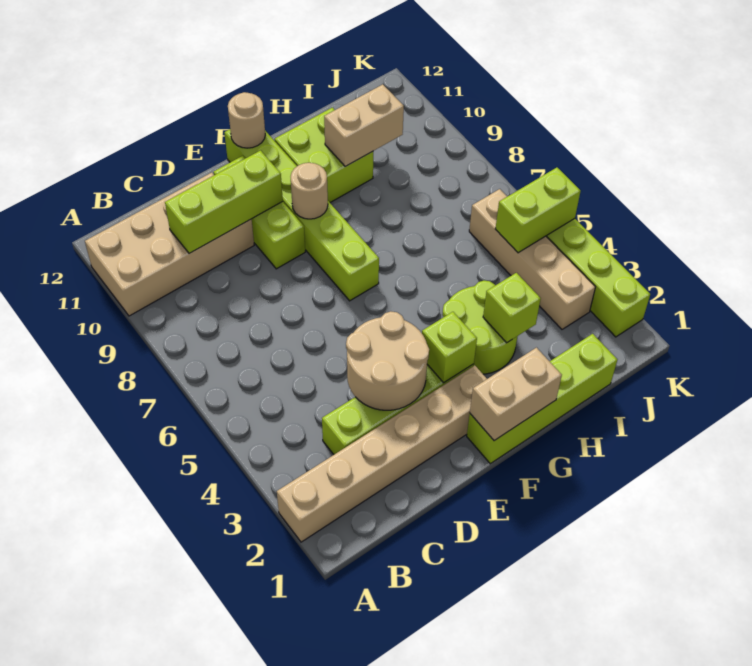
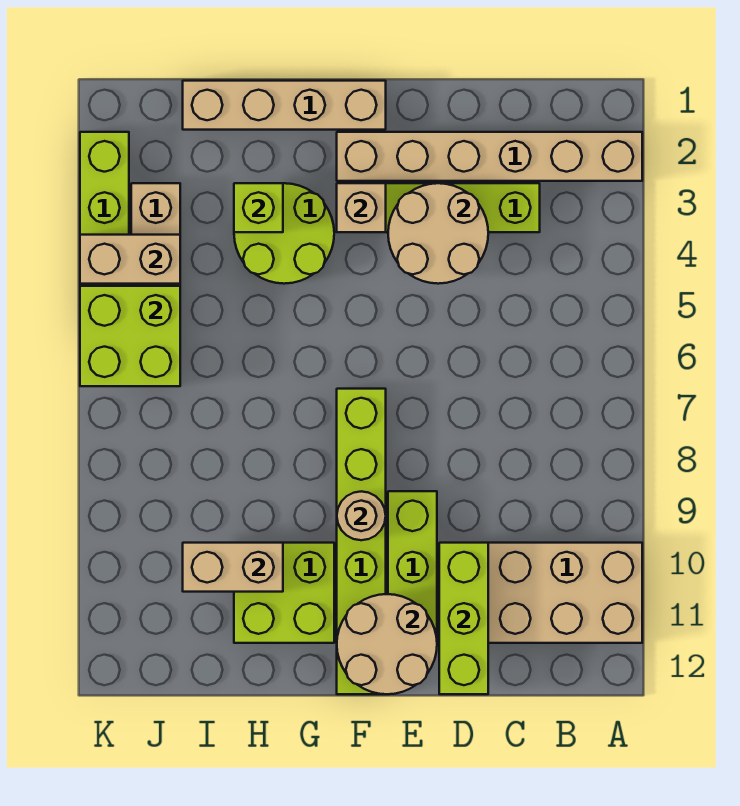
lime brick C10:E10 level 2 -> lime brick D10:D12 level 2
lime brick F1:I1 level 1 -> tan brick F1:I1 level 1
tan brick F1:G1 level 2 -> tan brick J4:K4 level 2
lime brick F3 level 2 -> tan brick F3 level 2
tan round brick F12 level 2 -> tan round brick E11:F12 level 2
lime brick J5:K5 level 2 -> lime brick J5:K6 level 2

